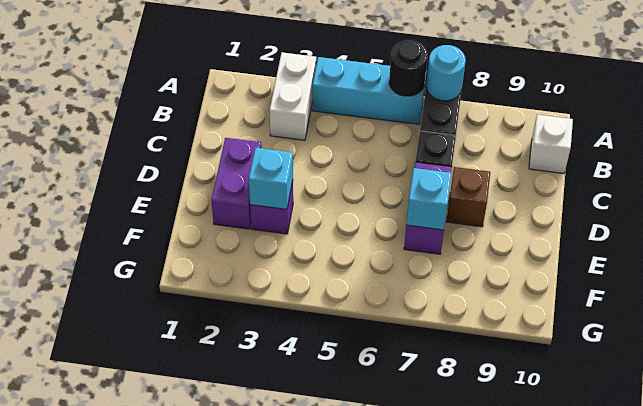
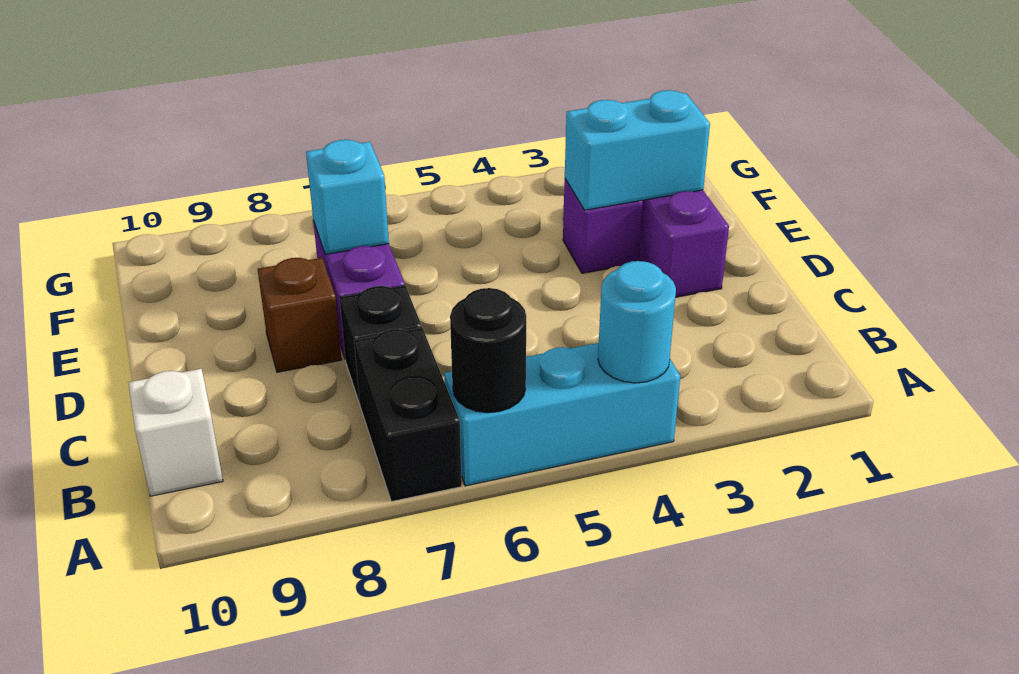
white brick A3:B3 level 1 -> none
cyan round brick A7 level 2 -> cyan round brick A4 level 2
cyan brick E3 level 2 -> cyan brick E2:E3 level 2

